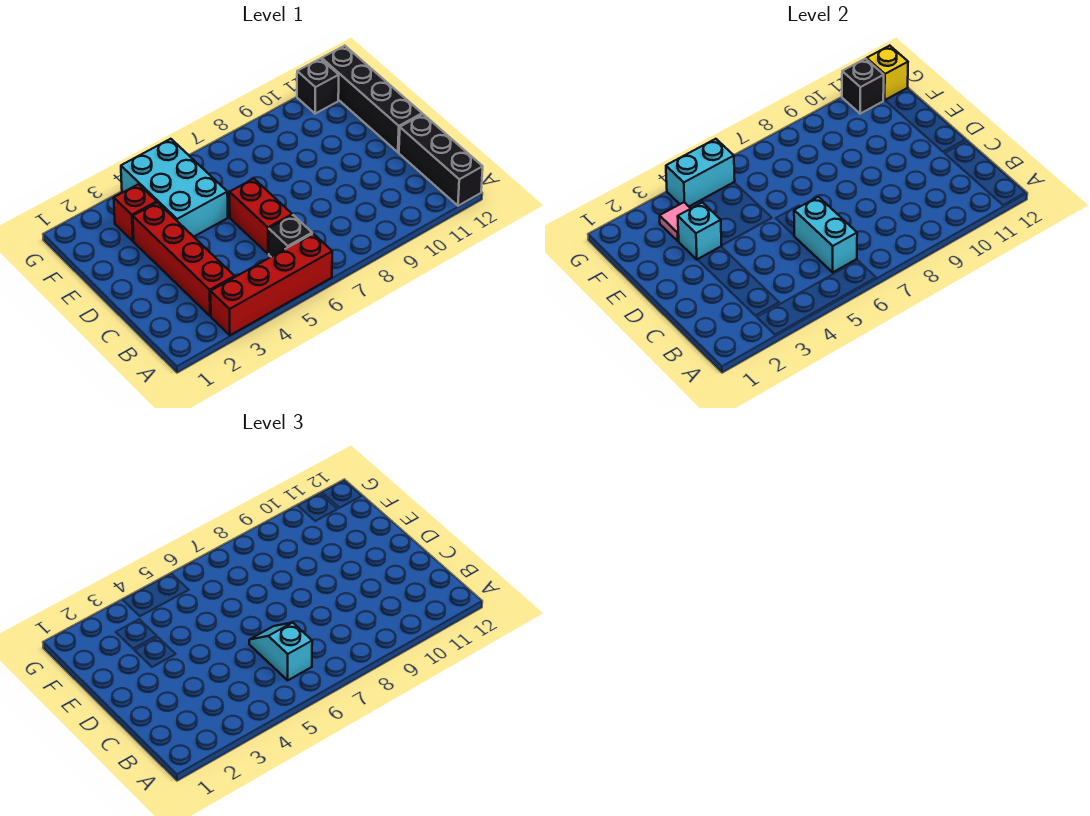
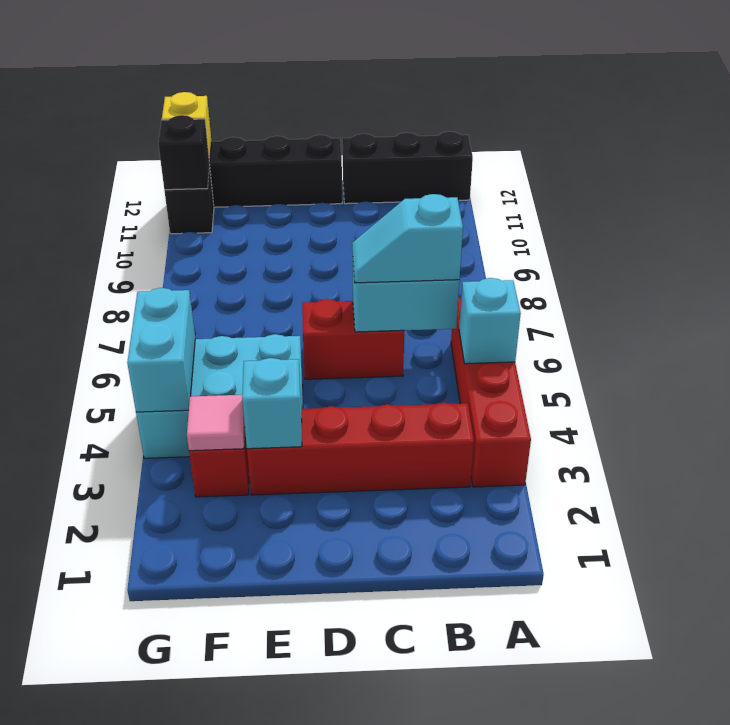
none -> cyan brick A5 level 2
black brick B6 level 1 -> none

